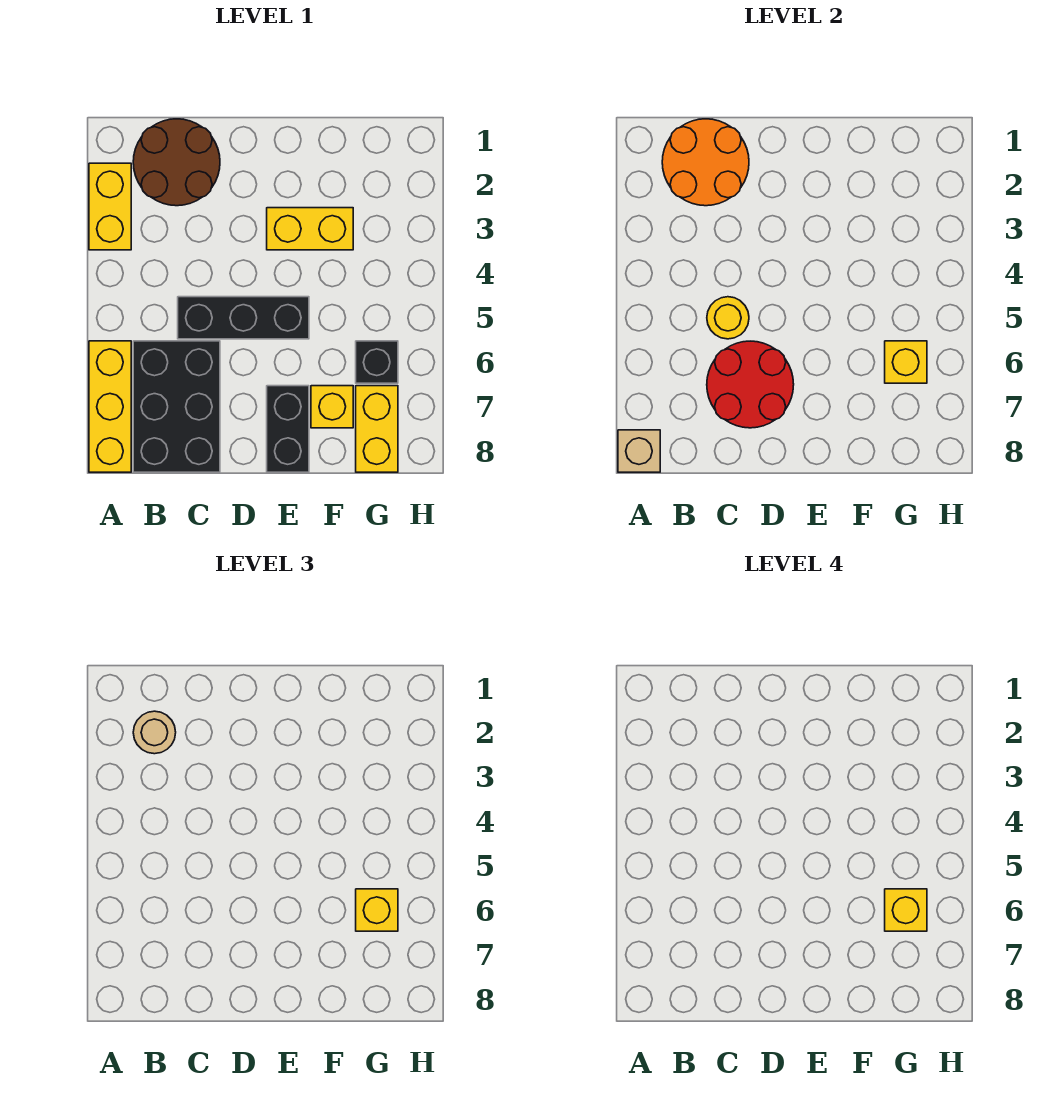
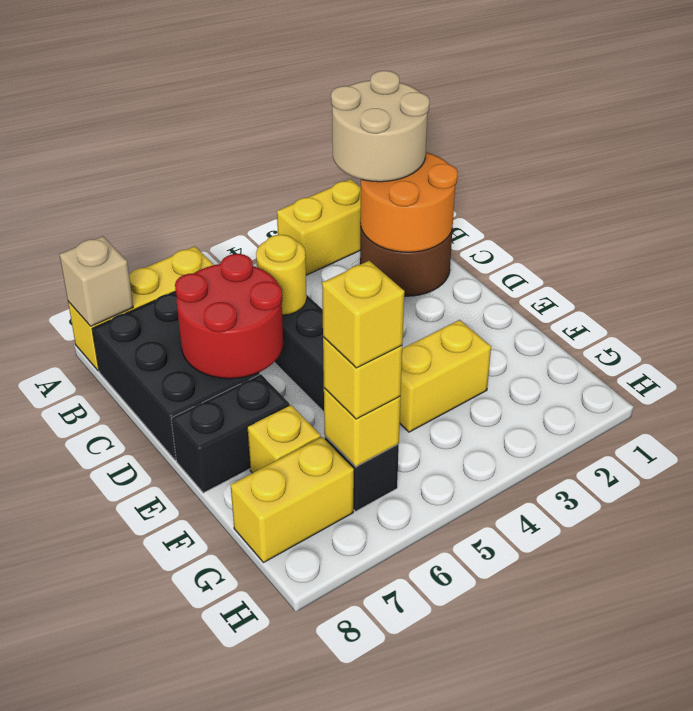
tan round brick B2 level 3 -> tan round brick A1:B2 level 3
black brick B6:C8 level 1 -> black brick B7:D8 level 1
yellow brick E3:F3 level 1 -> yellow brick F3:F4 level 1

